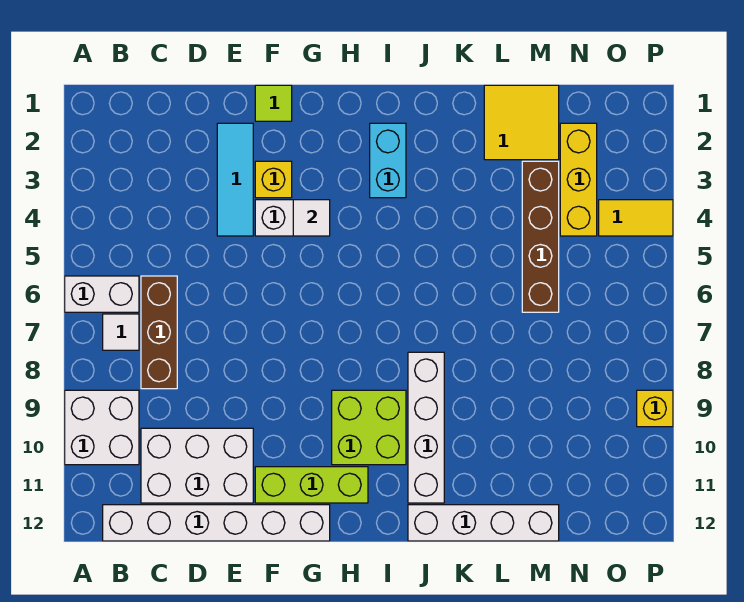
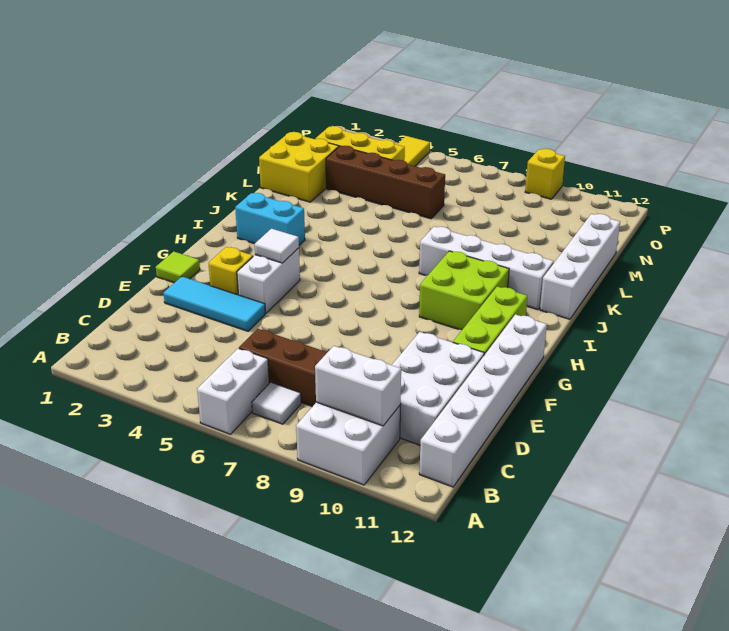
none -> white brick B9:B10 level 2
yellow tile L1:M2 level 1 -> yellow brick L1:M2 level 1

